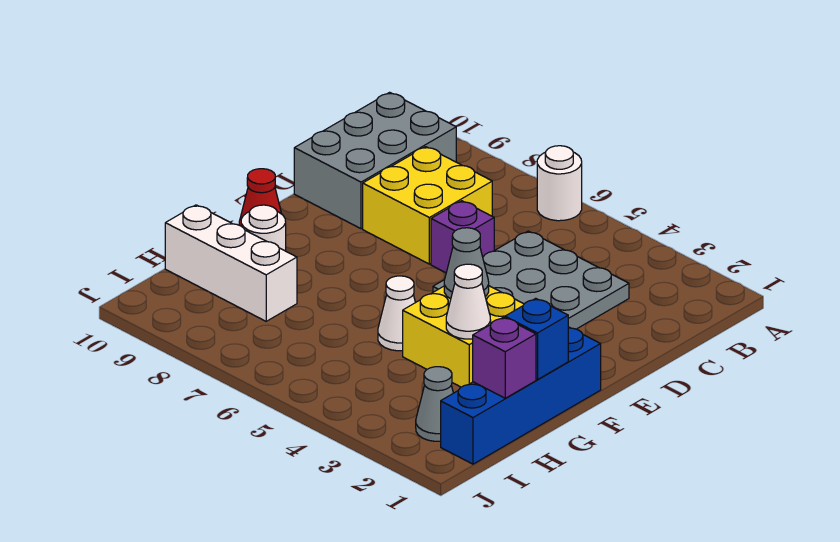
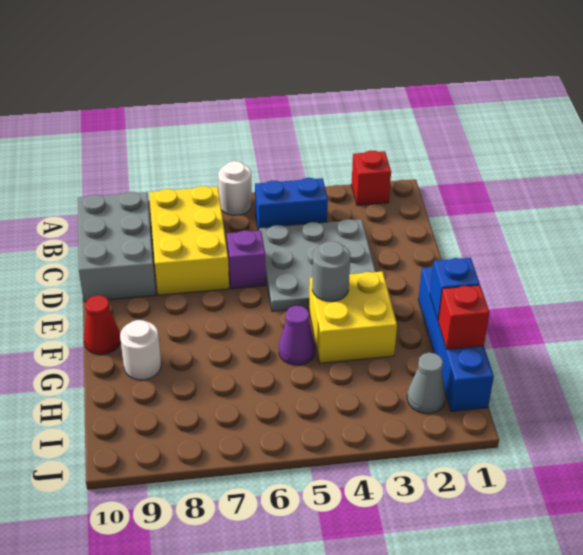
none -> red brick A2 level 1
none -> blue brick B4:B5 level 1
yellow brick C7:D8 level 1 -> yellow brick B7:D8 level 1
grey cone F4 level 2 -> grey round brick F4 level 2
white cone G3 level 2 -> none
white cone G5 level 1 -> purple cone G5 level 1
purple brick H1 level 2 -> red brick H1 level 2
white brick H8:H10 level 1 -> none

